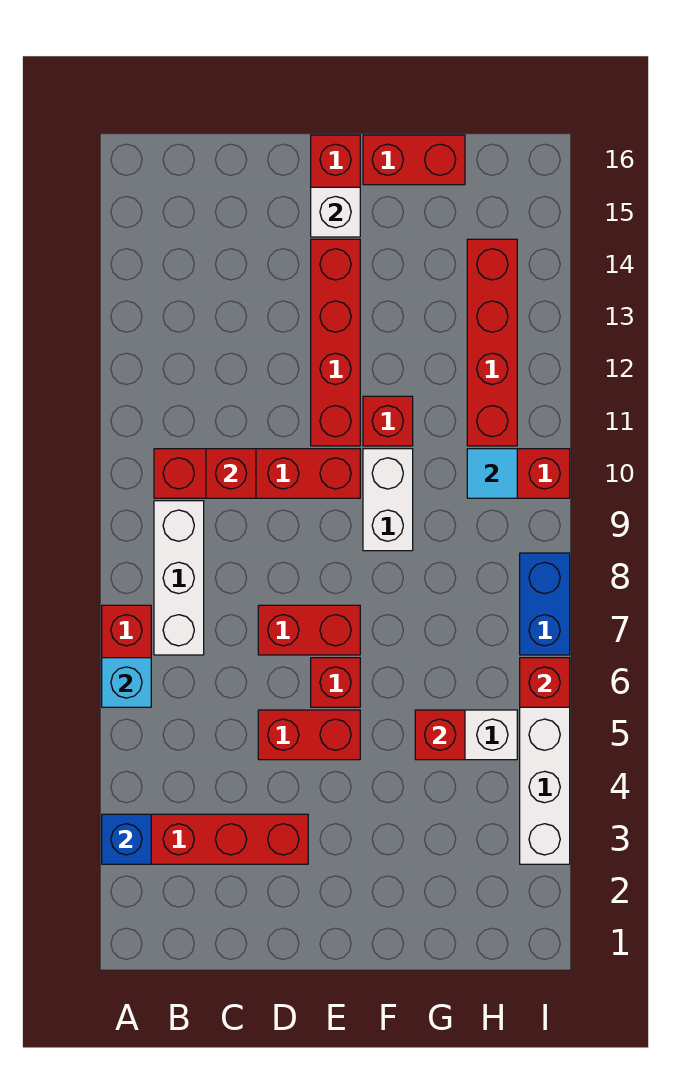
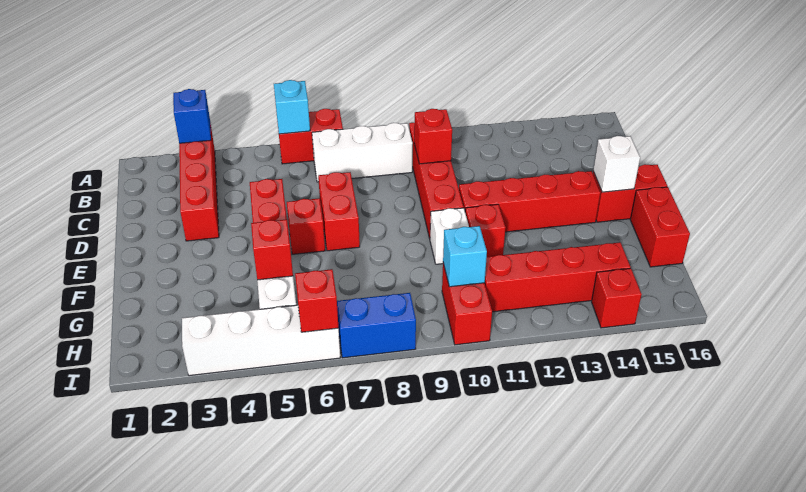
white brick F9:F10 level 1 -> white brick F10 level 1
cyan tile H10 level 2 -> cyan brick H10 level 2
none -> red brick I14 level 1

